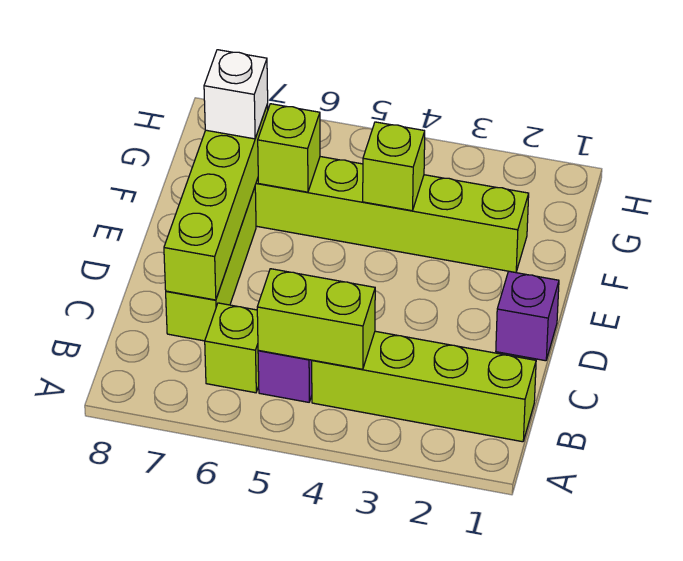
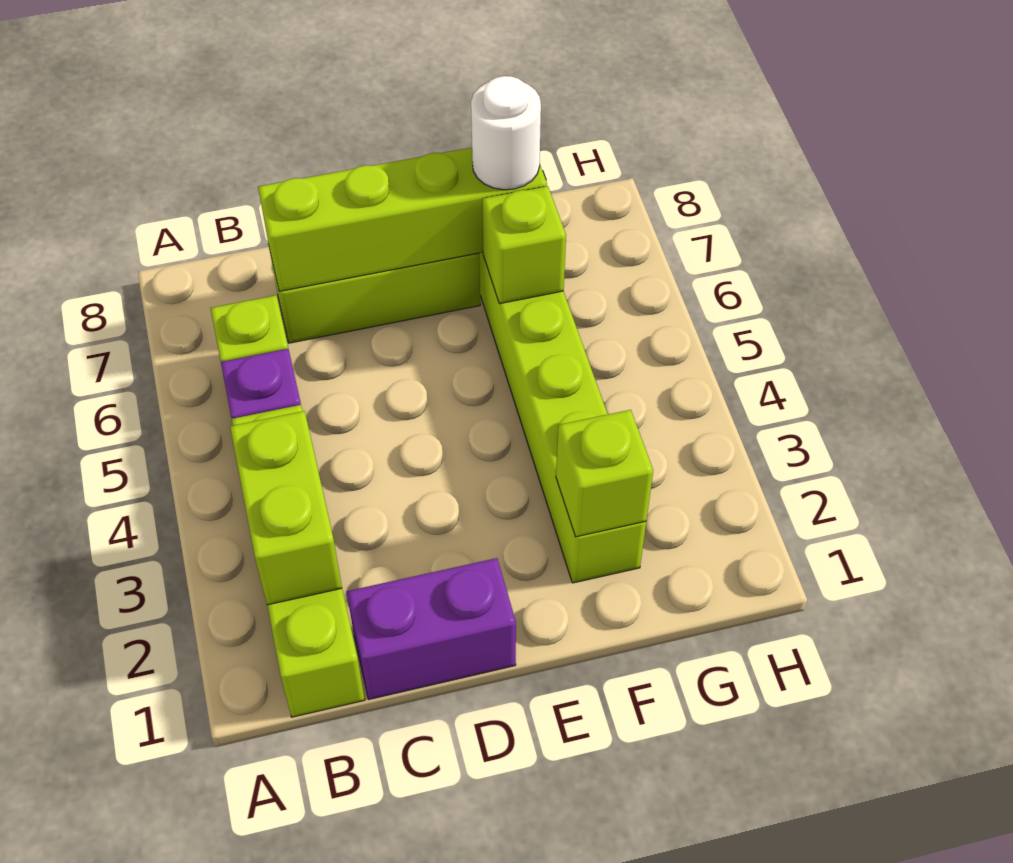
lime brick B4:B5 level 2 -> lime brick B2:B3 level 2
purple brick D1 level 1 -> purple brick C1:D1 level 1
lime brick F4 level 2 -> lime brick F2 level 2
white brick F7 level 3 -> white round brick F7 level 3

